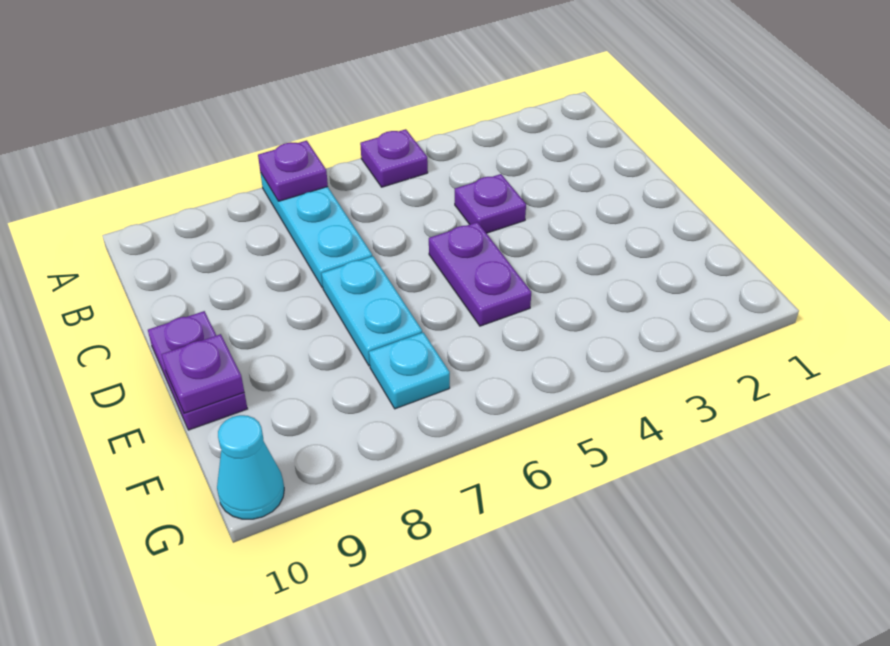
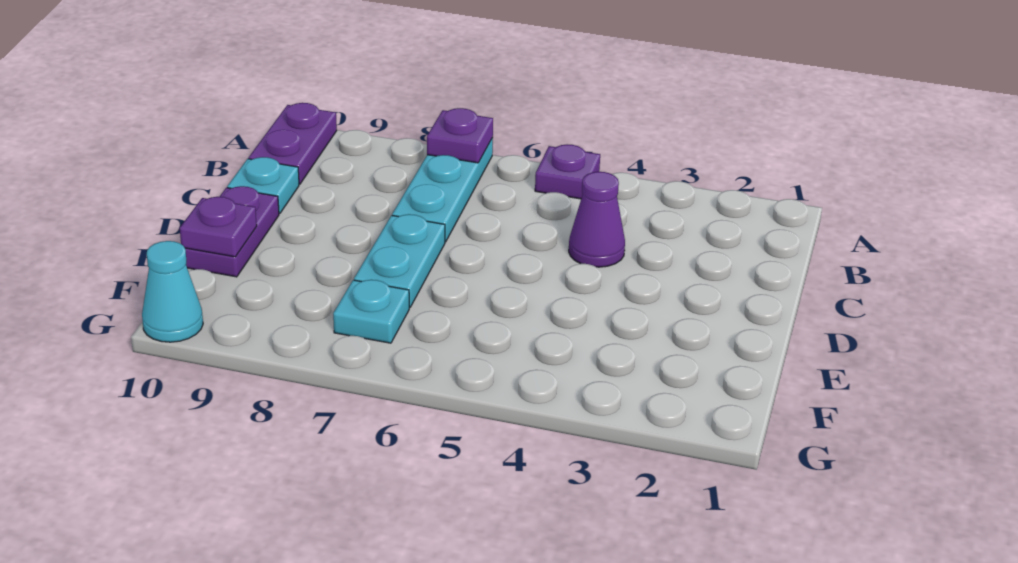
purple plate C4 level 1 -> purple cone C4 level 1
none -> cyan plate C10 level 1
purple plate D5:E5 level 1 -> purple plate A10:B10 level 1

